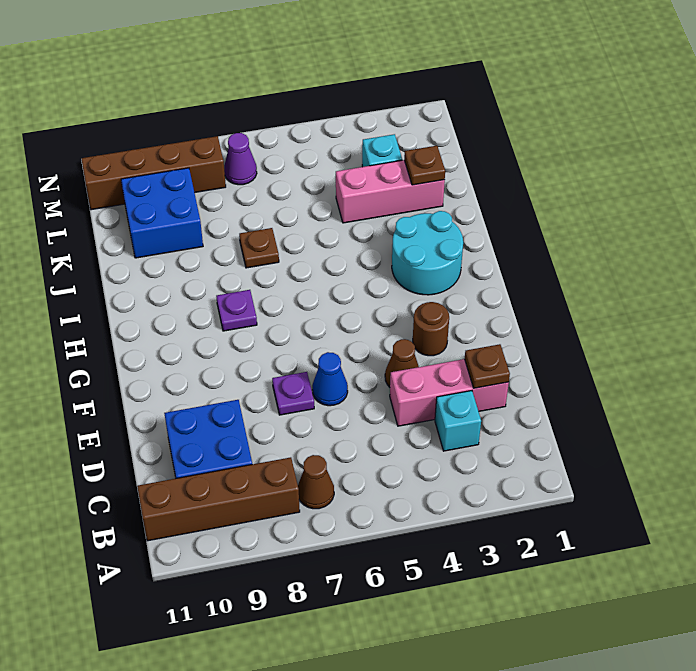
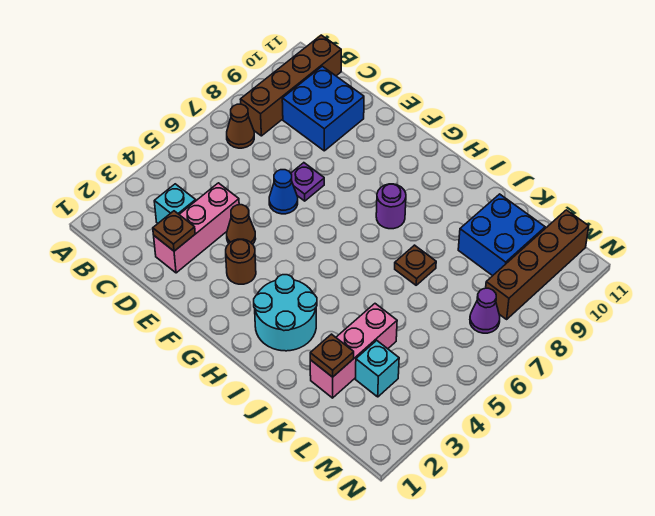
purple plate H8 level 1 -> purple round brick H8 level 1

